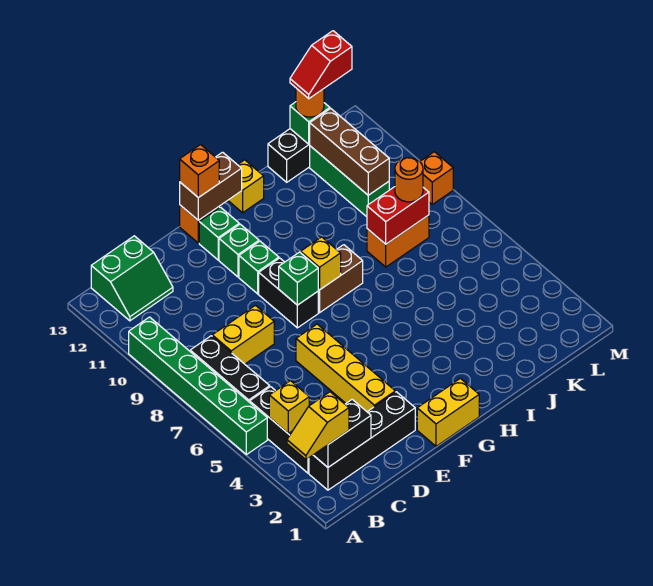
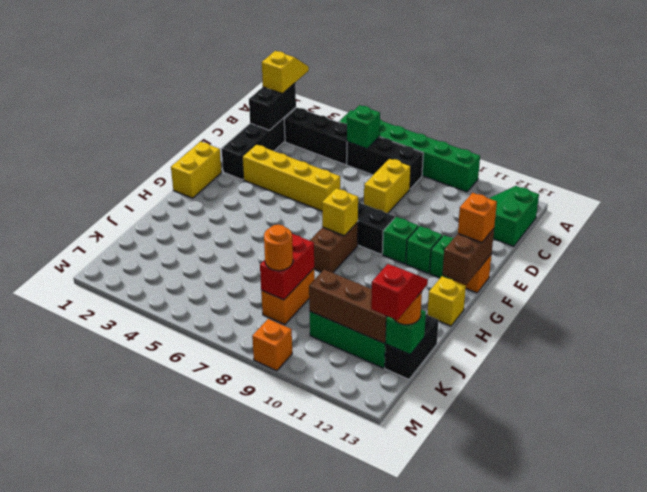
yellow brick B4 level 2 -> none
green brick F8 level 2 -> green brick B6 level 2

